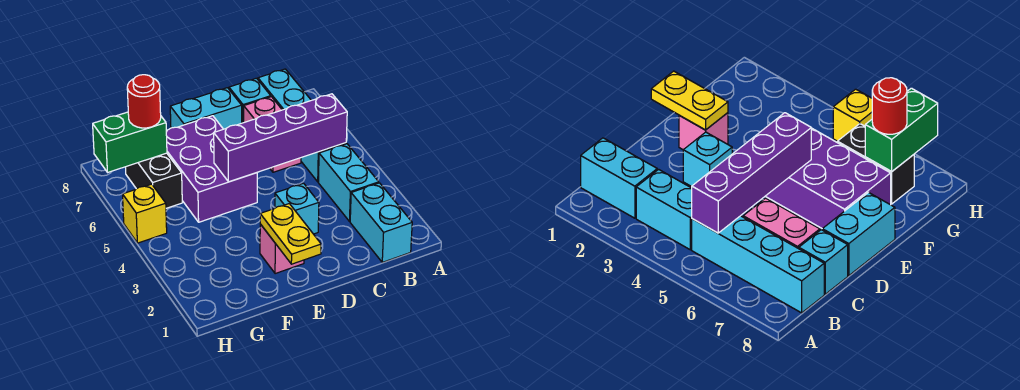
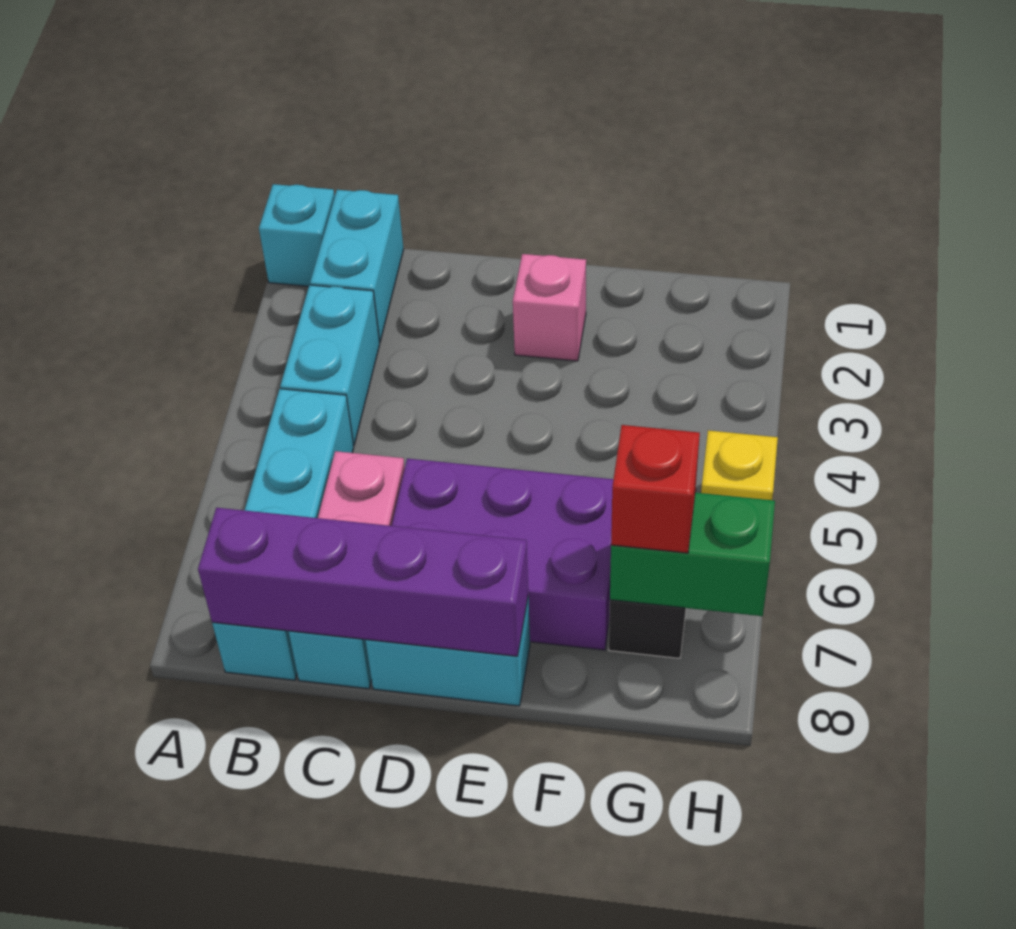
purple brick B5:E5 level 2 -> purple brick B8:E8 level 2
cyan brick D3 level 1 -> cyan brick A1 level 1
yellow plate E1:E2 level 2 -> none
purple brick E5:F7 level 1 -> purple brick D6:F7 level 1
red round brick G7 level 3 -> red brick G7 level 3

